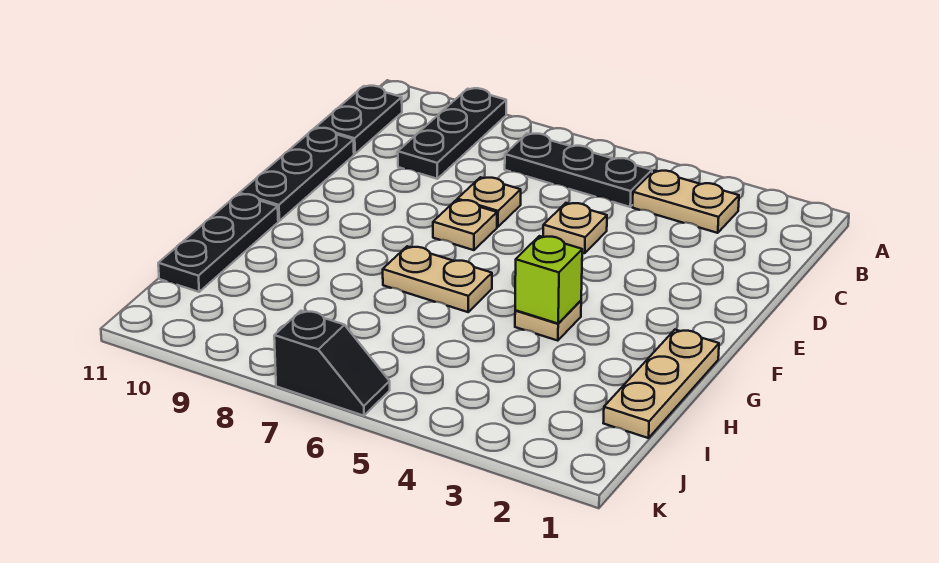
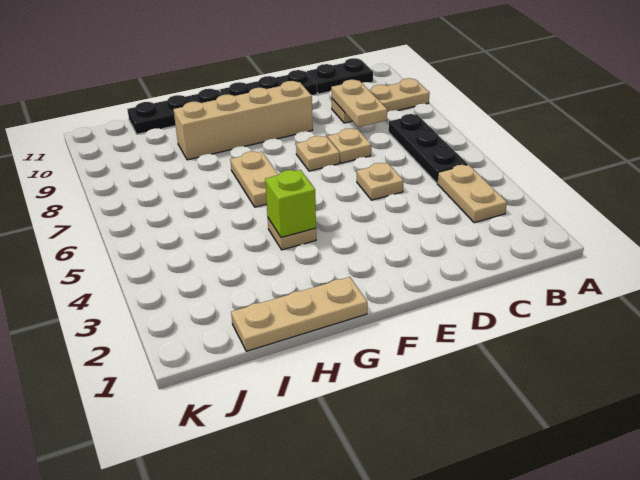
black plate A9:C9 level 1 -> tan plate A9:C9 level 1
none -> tan plate C8:C9 level 2
none -> tan brick E9:H9 level 1
black slope K6:K7 level 1 top 7 -> none

